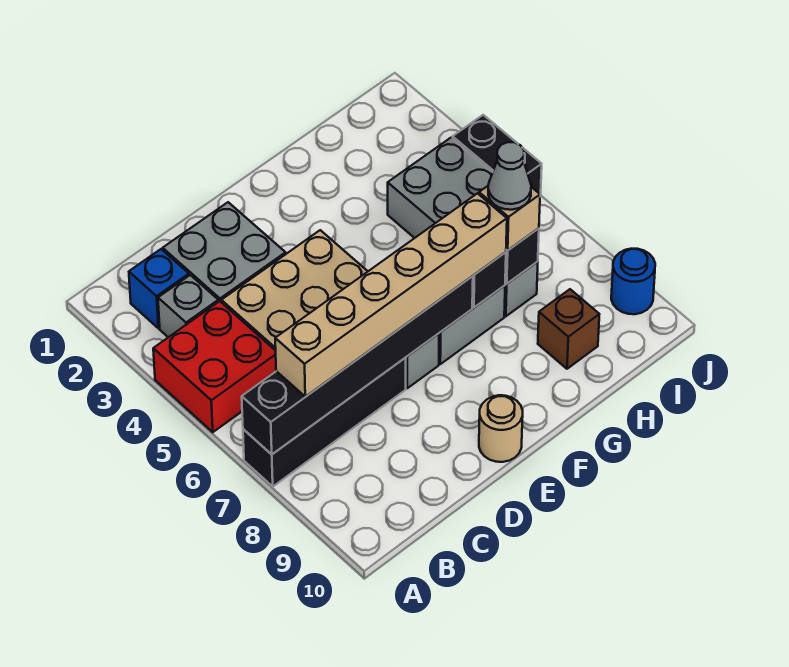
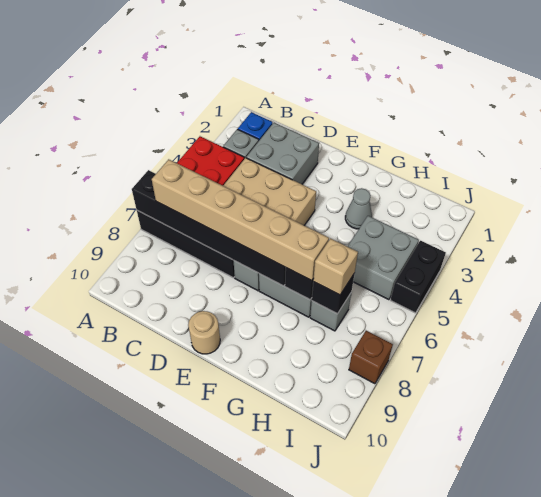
grey cone H7 level 4 -> grey cone G3 level 1
brown brick H9 level 1 -> brown brick J8 level 1
blue round brick J9 level 1 -> none

